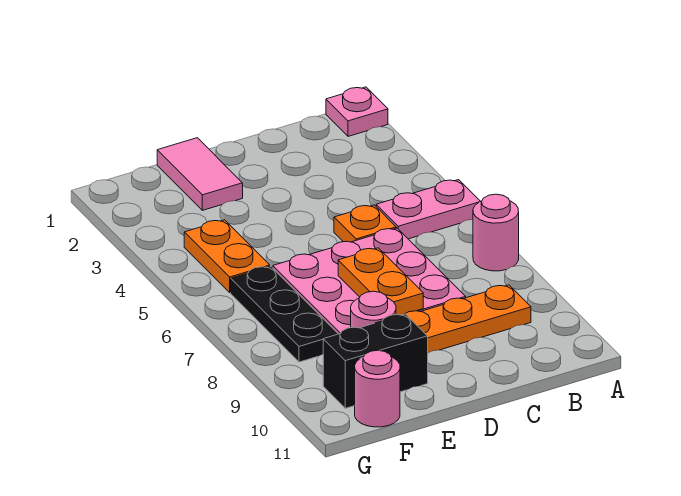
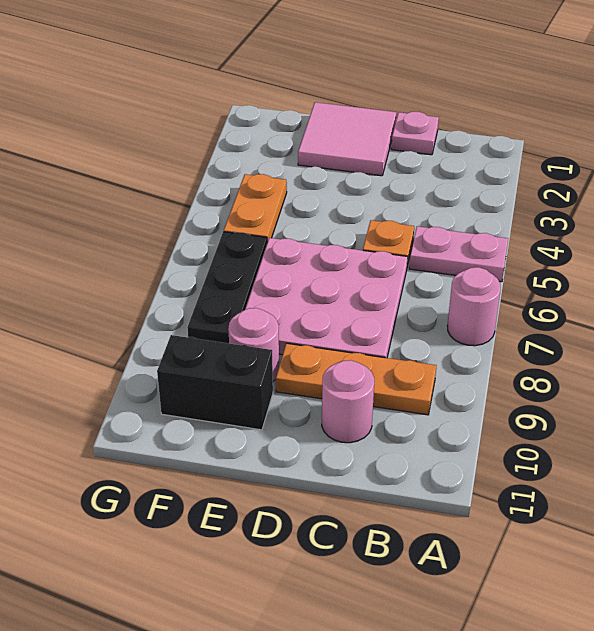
pink plate A1 level 1 -> pink plate C1 level 1
orange plate D7:D8 level 2 -> none
pink tile E1:E2 level 1 -> pink tile D1:E2 level 1
pink round brick F11 level 1 -> pink round brick C10 level 1

